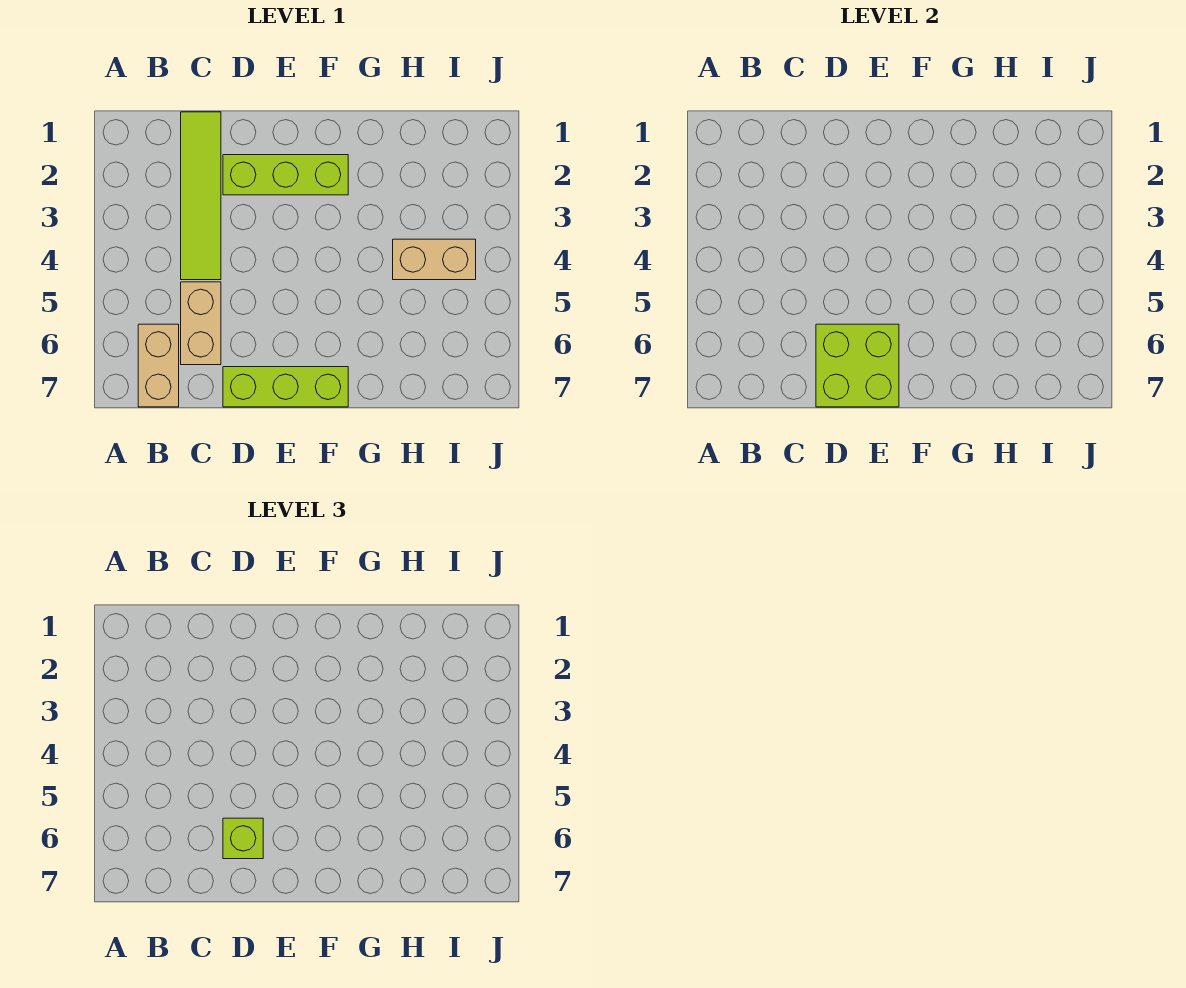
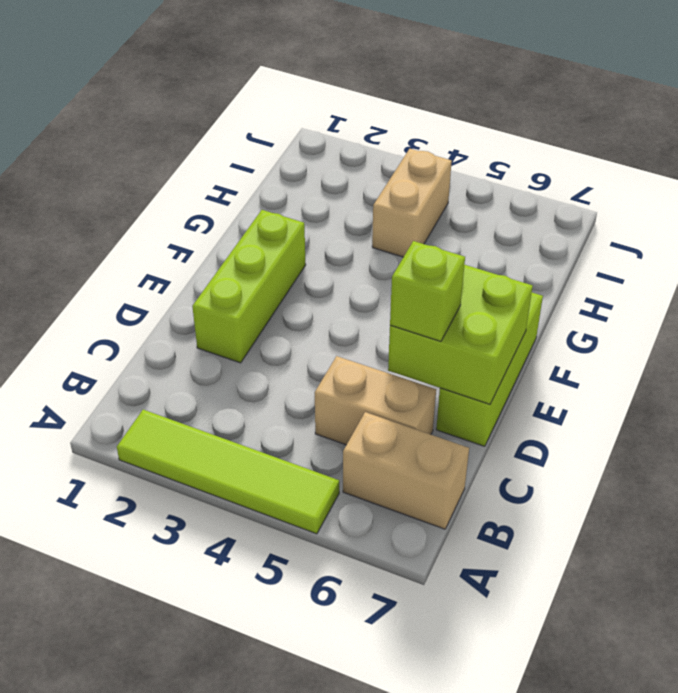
lime tile C1:C4 level 1 -> lime tile A2:A5 level 1

